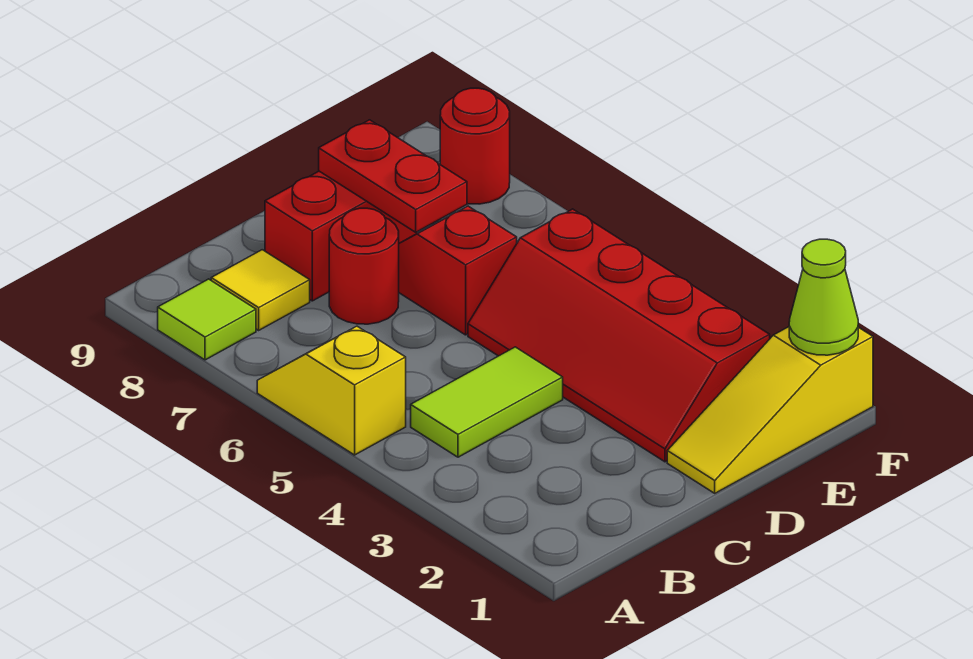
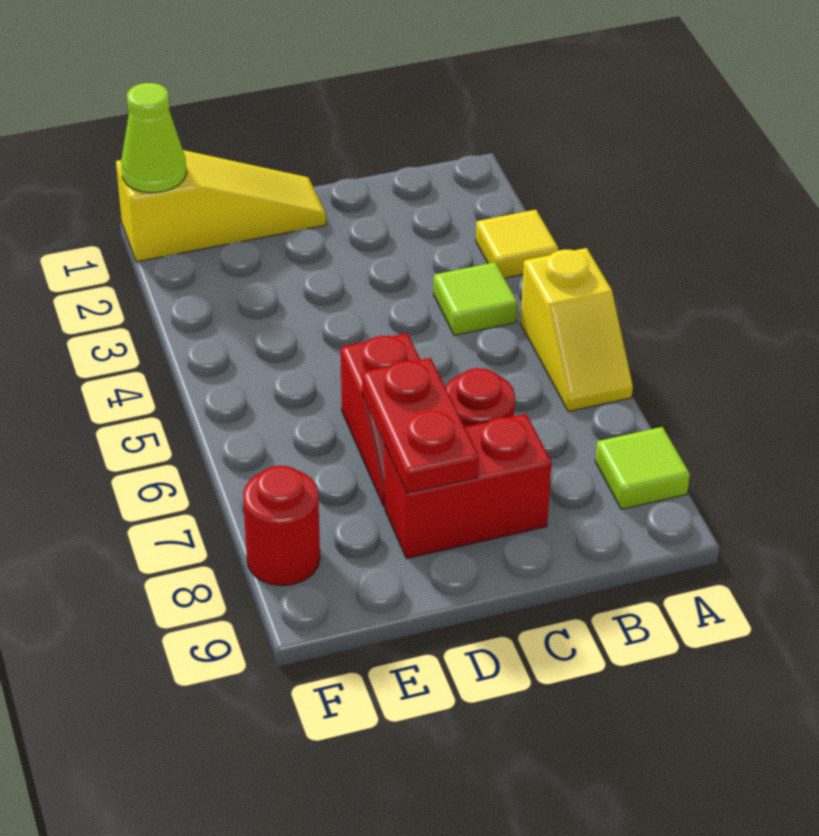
lime tile B4:C4 level 1 -> lime tile B4 level 1
yellow tile B8 level 1 -> yellow tile A3 level 1
red slope D2:E5 level 1 top E -> none

